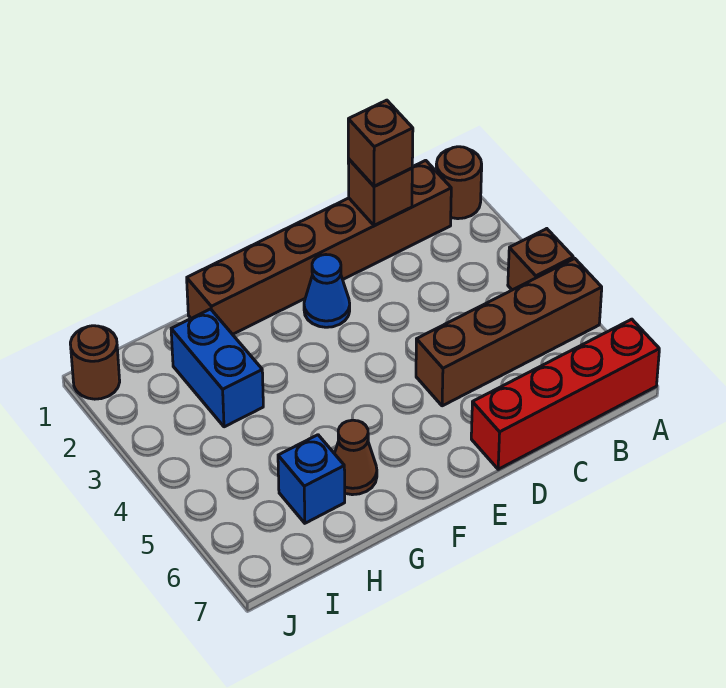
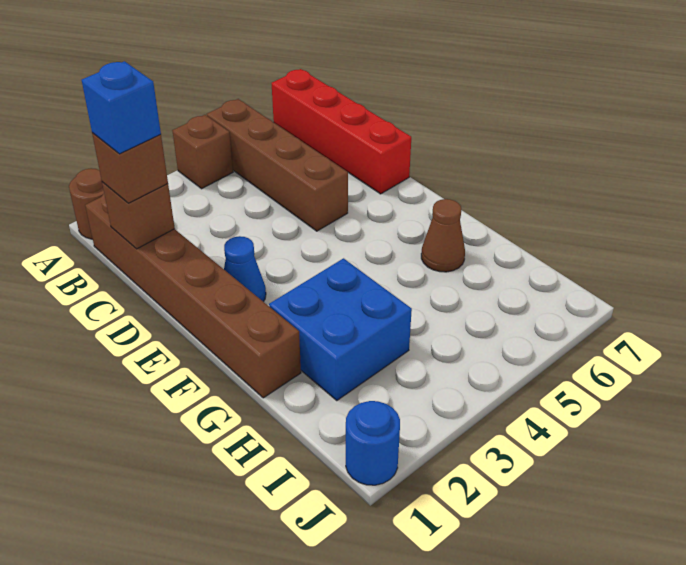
blue brick H2:H3 level 1 -> blue brick G2:H3 level 1
blue brick H6 level 1 -> blue brick C1 level 4
brown round brick J1 level 1 -> blue round brick J1 level 1

